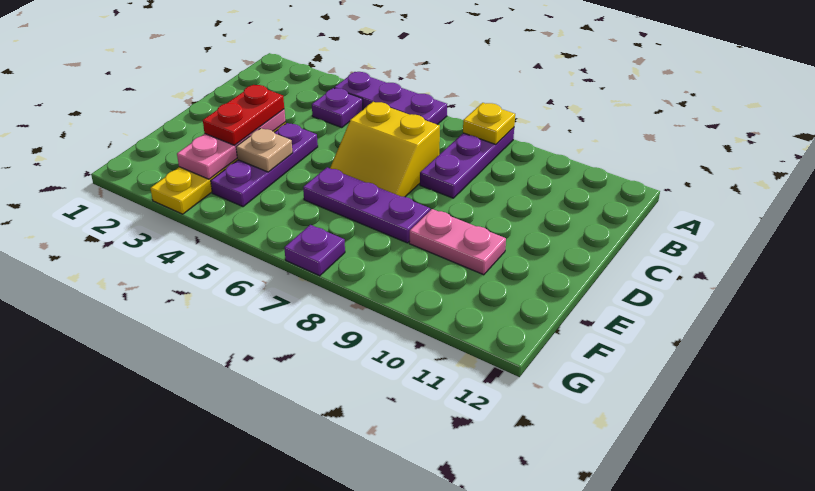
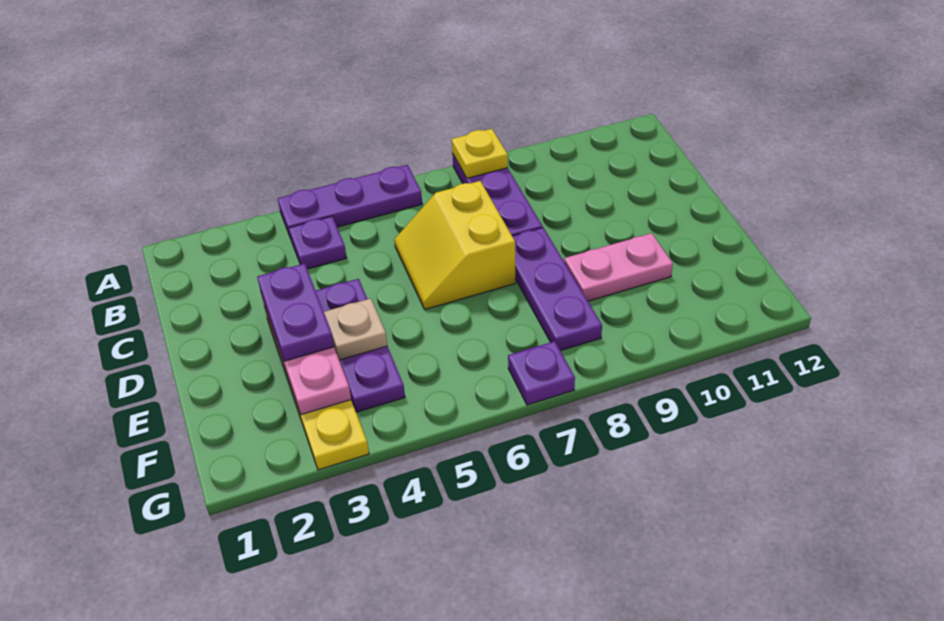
yellow slope C6:D7 level 1 top C -> yellow slope C6:D7 level 1 top 7
red plate D3:E3 level 3 -> purple plate D3:E3 level 3
purple plate E6:E8 level 1 -> purple plate D8:F8 level 1

